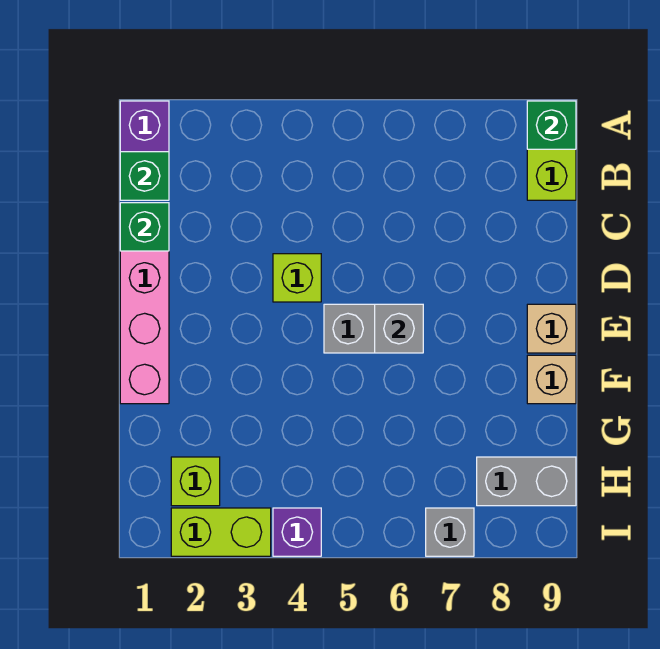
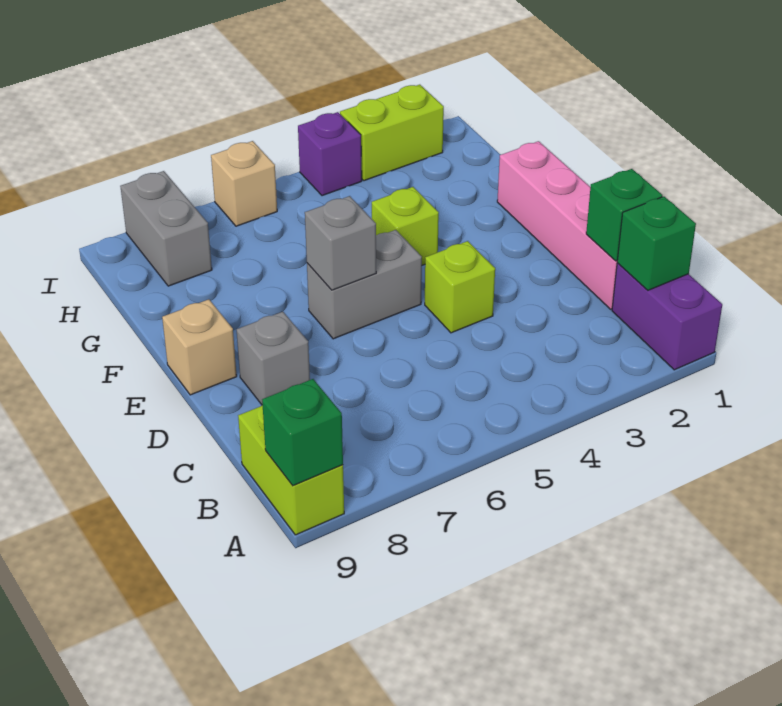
tan brick F9 level 1 -> tan brick I6 level 1
lime brick H2 level 1 -> lime brick F4 level 1
grey brick H8:H9 level 1 -> grey brick H8:I8 level 1
grey brick I7 level 1 -> grey brick D8 level 1

